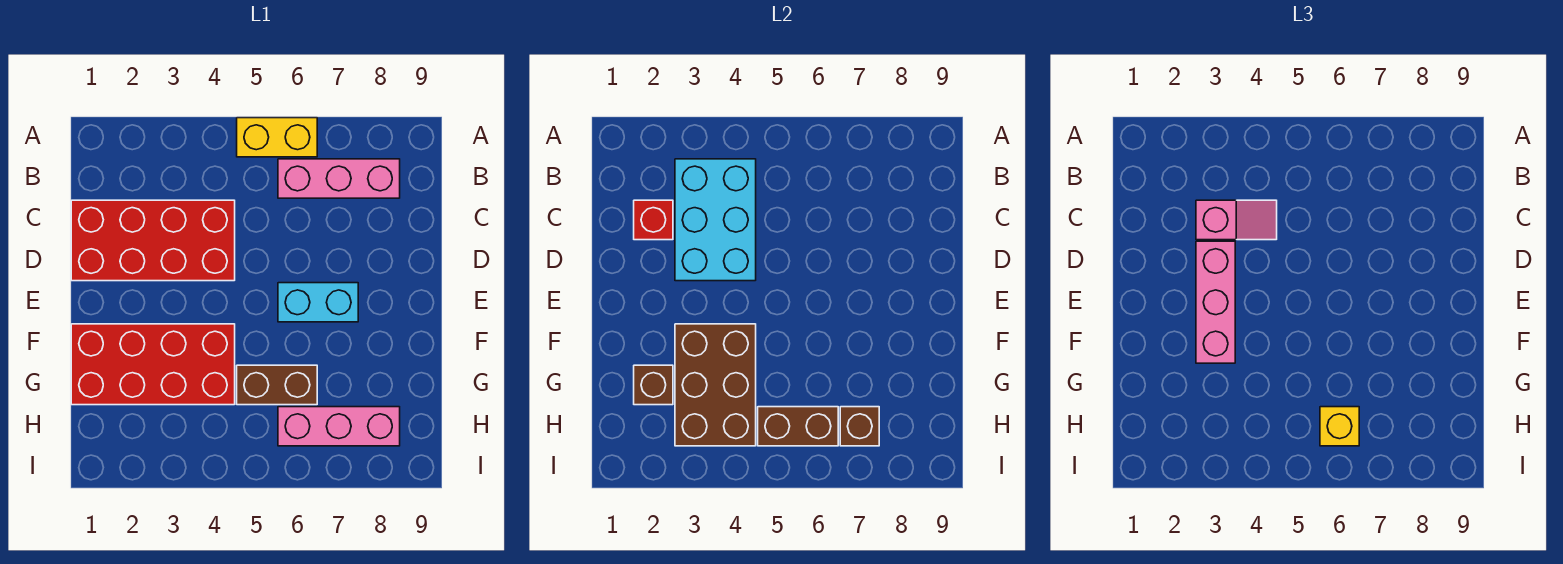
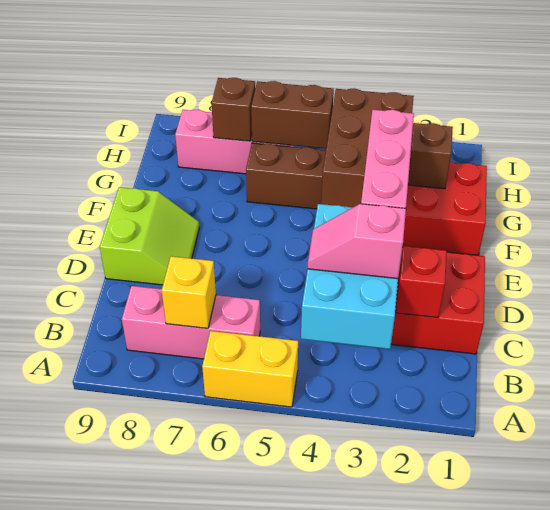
none -> lime slope D8:E9 level 1 top 9
cyan brick E6:E7 level 1 -> none
yellow brick H6 level 3 -> yellow brick B7 level 2

